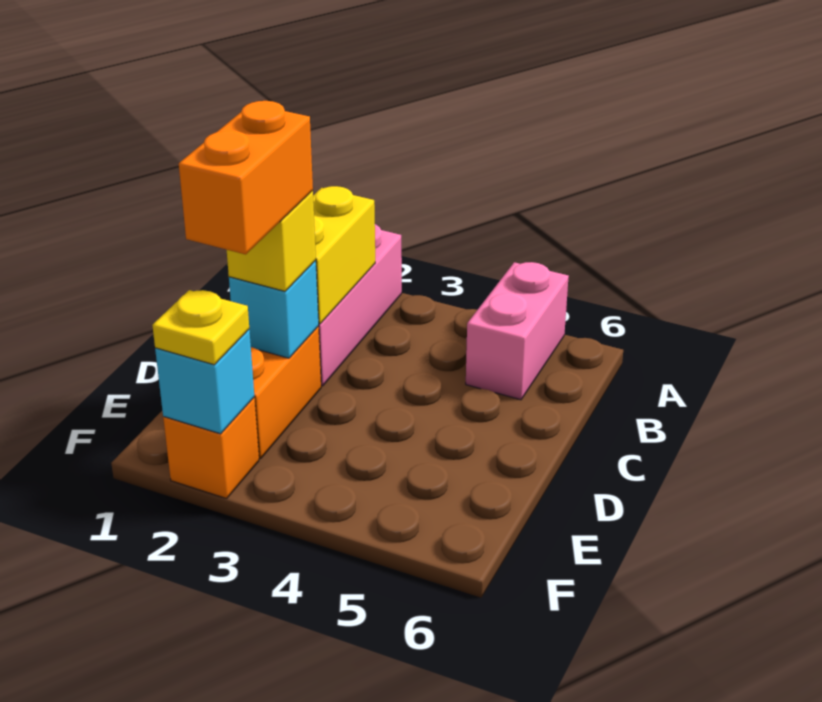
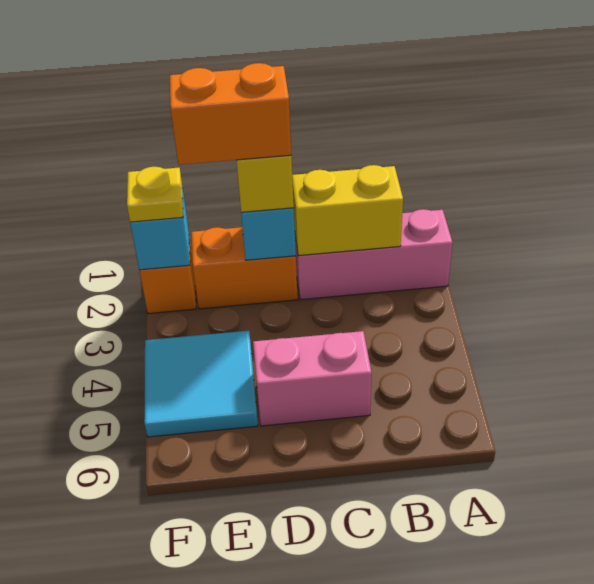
pink brick A5:B5 level 1 -> pink brick C5:D5 level 1
none -> cyan tile E4:F5 level 1

